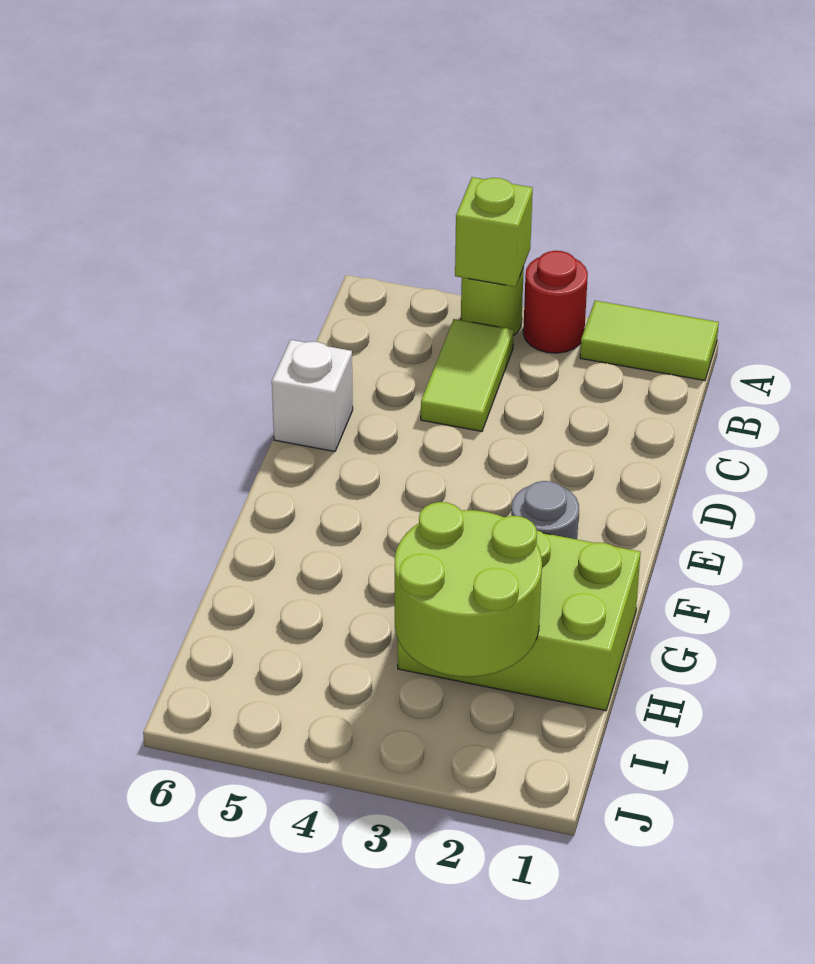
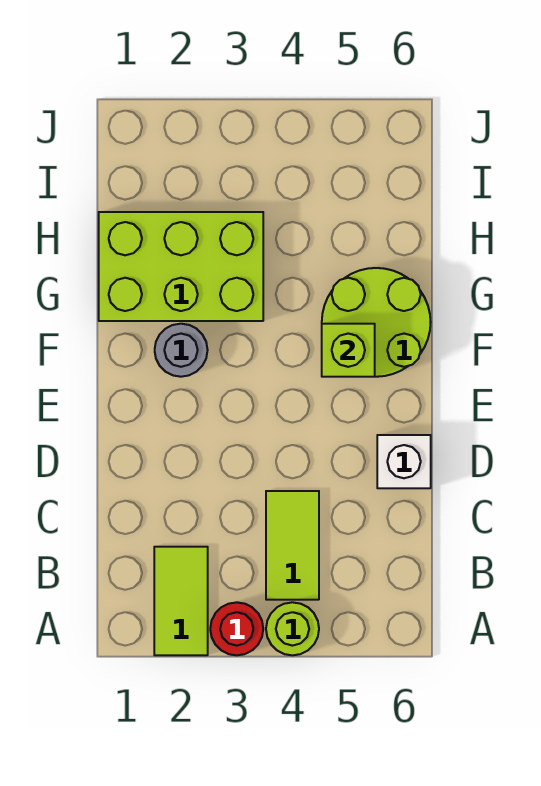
lime tile A1:A2 level 1 -> lime tile A2:B2 level 1
lime brick A4 level 2 -> lime brick F5 level 2
lime round brick H2:I3 level 2 -> lime round brick F5:G6 level 1

